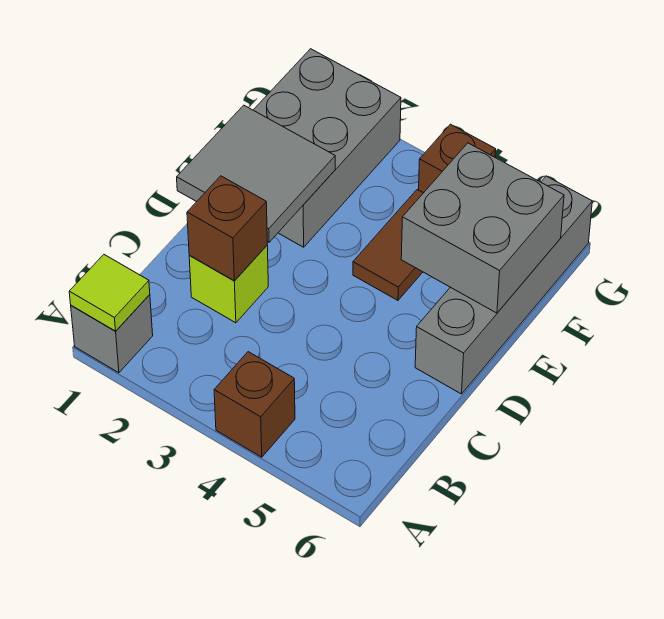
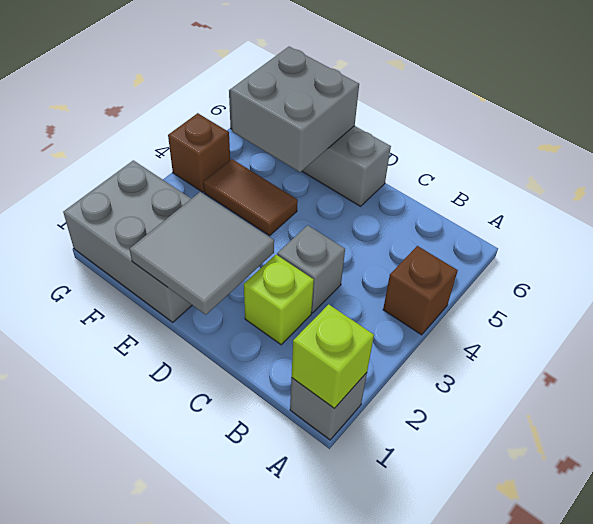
lime tile A1 level 2 -> lime brick A1 level 2
brown brick C2 level 2 -> none
none -> grey brick C3 level 1

